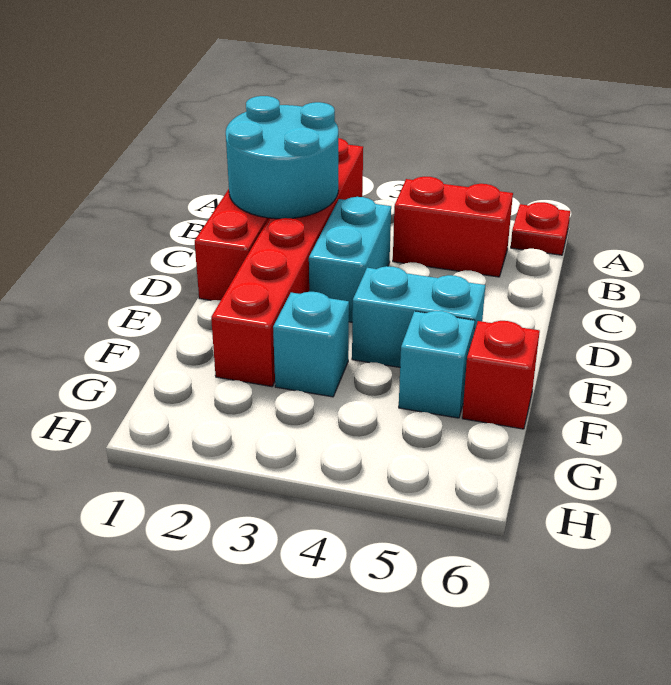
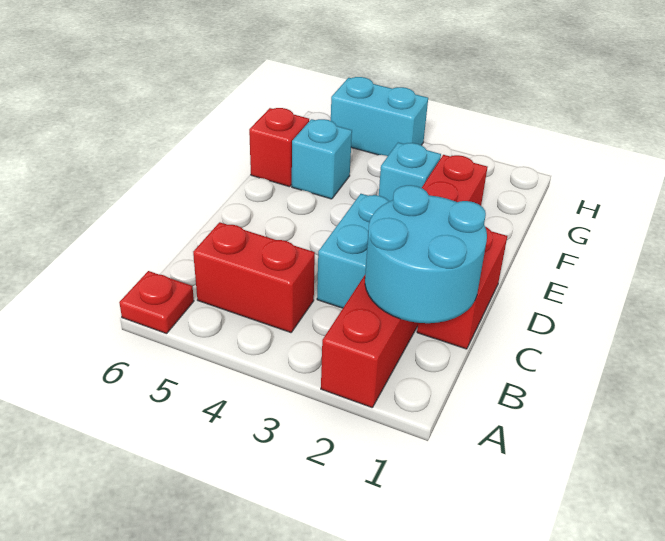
cyan brick E4:E5 level 1 -> cyan brick H4:H5 level 1

